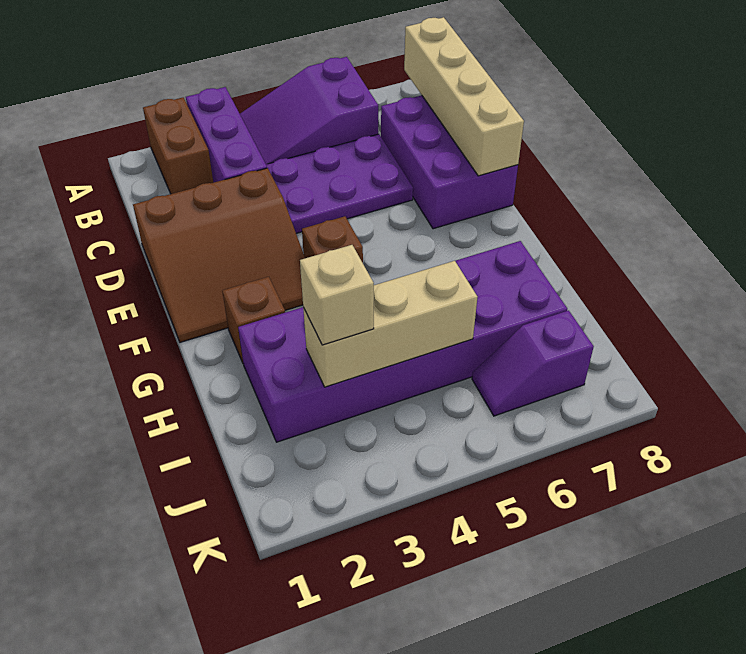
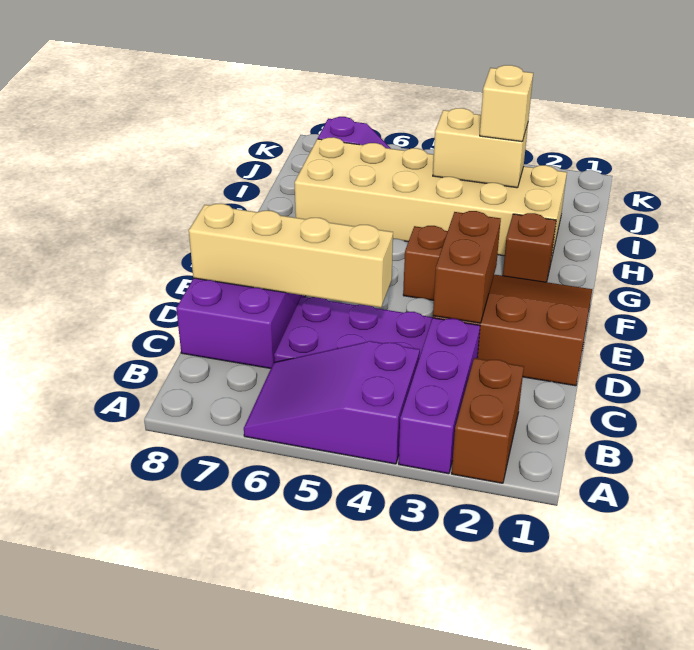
purple slope A4:B6 level 1 top 6 -> purple slope A4:B6 level 1 top 4
tan brick B8:E8 level 2 -> tan brick D5:D8 level 2
none -> brown brick D3:E3 level 2
purple brick H2:I7 level 1 -> tan brick H2:I7 level 1
tan brick I3:I5 level 2 -> tan brick I3:I4 level 2

